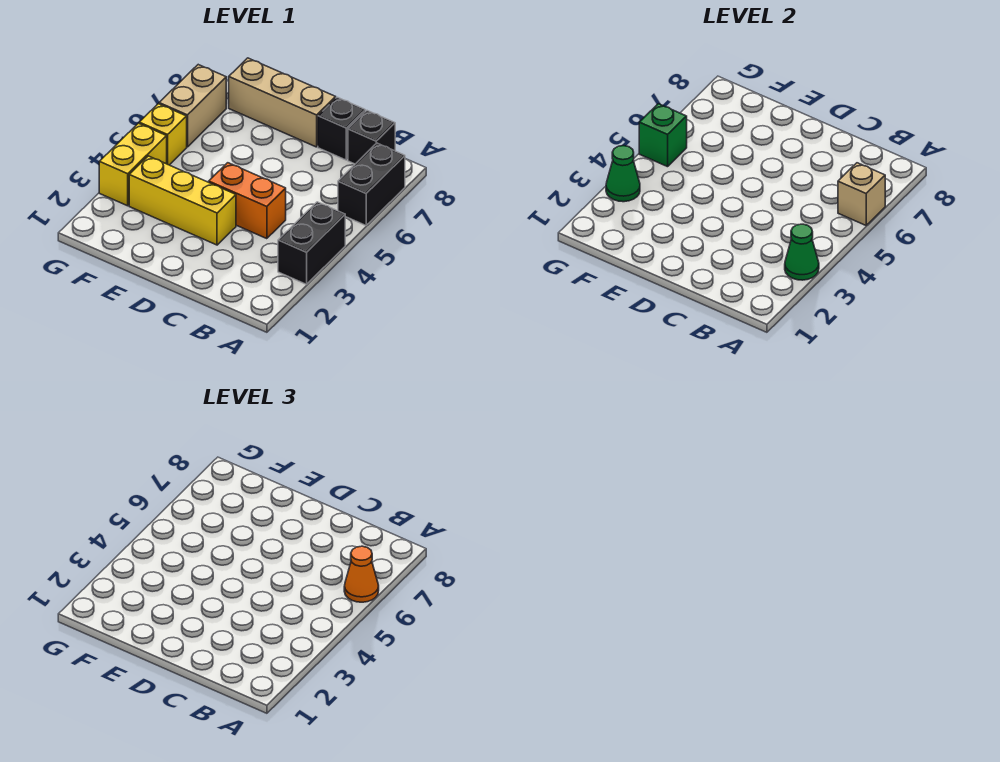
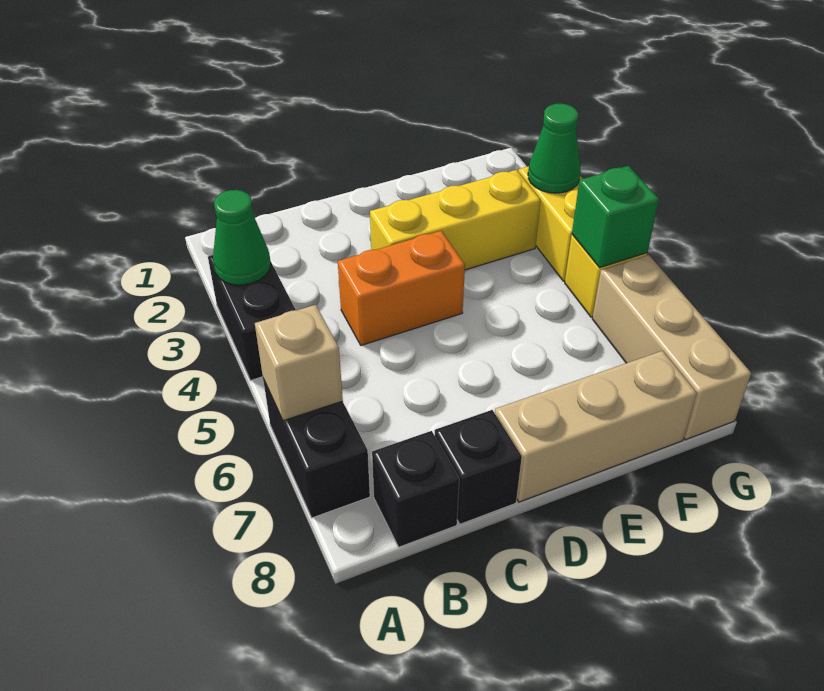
orange cone A6 level 3 -> none
tan brick G6:G7 level 1 -> tan brick G6:G8 level 1

